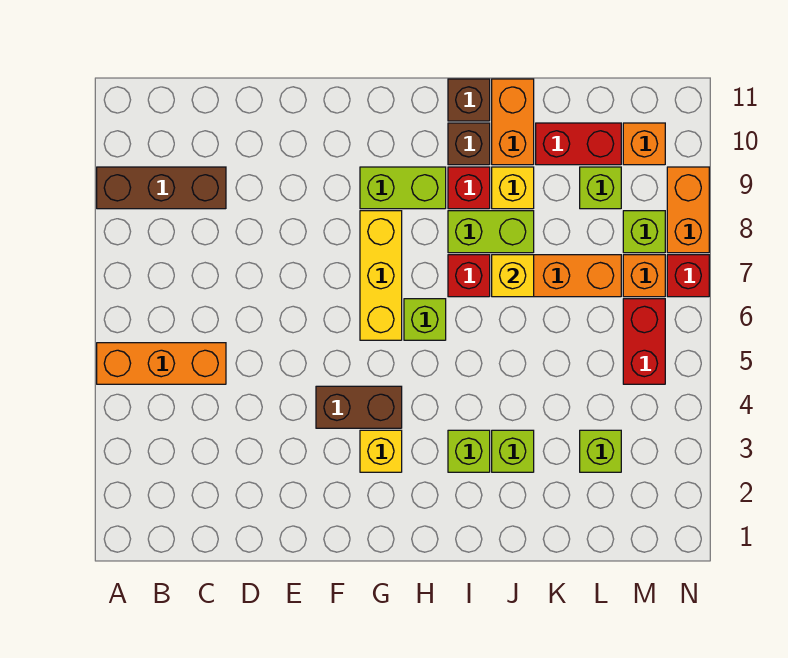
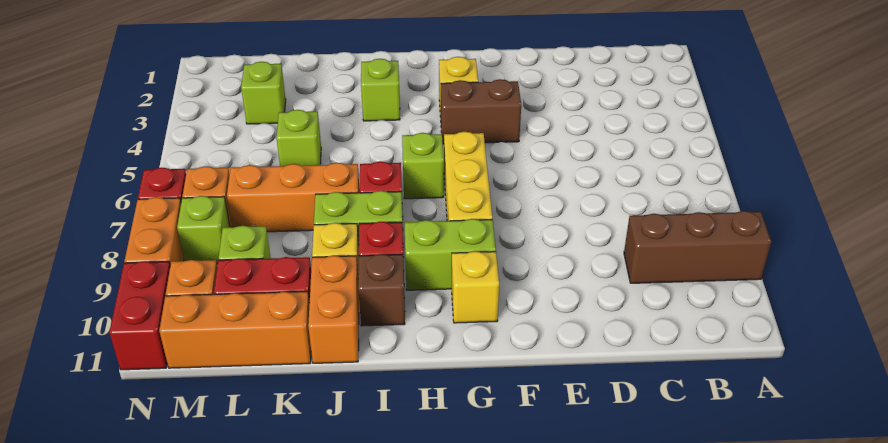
orange brick A5:C5 level 1 -> orange brick K11:M11 level 1
brown brick I11 level 1 -> none
lime brick J3 level 1 -> lime brick K5 level 1
yellow brick J7 level 2 -> yellow brick G10 level 1
red brick M5:M6 level 1 -> red brick N10:N11 level 1

